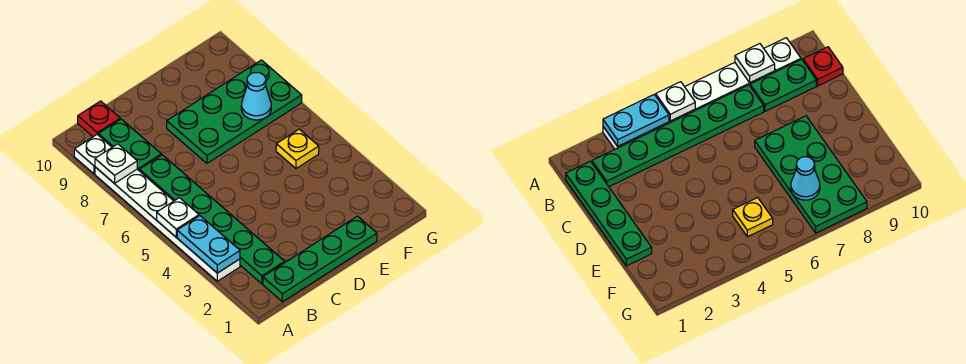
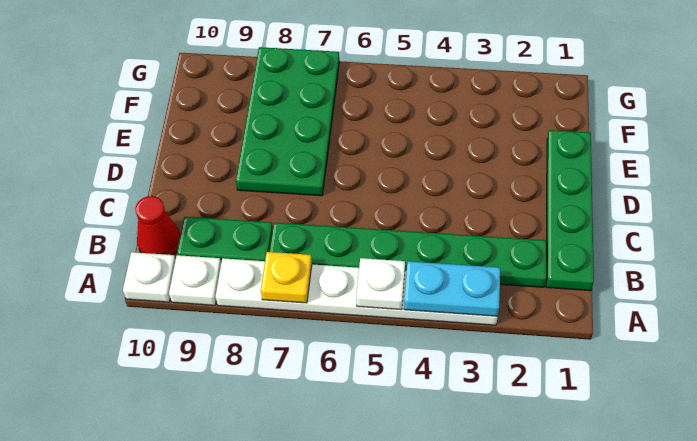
white plate A8 level 2 -> white plate A10 level 1
red plate B10 level 1 -> red cone B10 level 1
yellow plate F5 level 1 -> yellow plate A7 level 2
cyan cone F7 level 2 -> none

